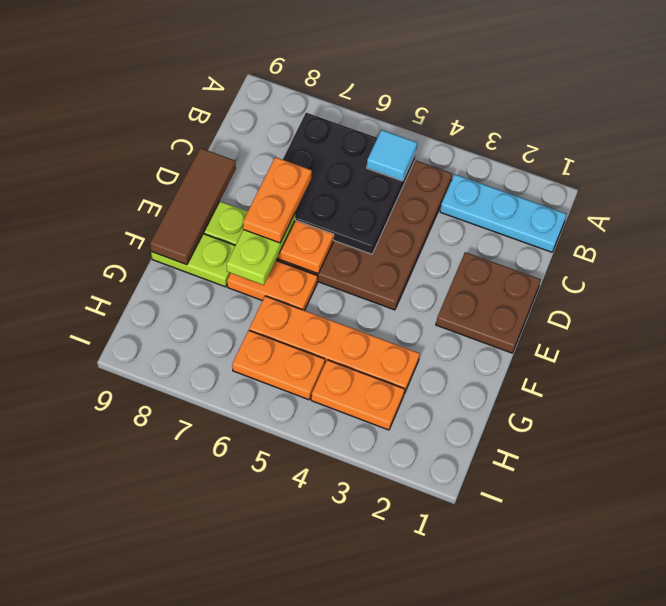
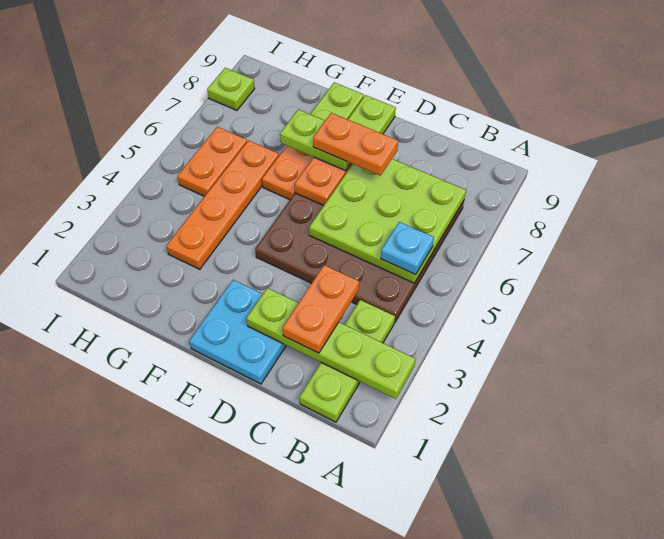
none -> lime plate A2:D2 level 2
cyan plate B1:B3 level 1 -> lime plate B1:B3 level 1
black plate B5:D7 level 2 -> lime plate B5:D7 level 2
cyan tile B5 level 3 -> cyan plate B5 level 3
brown plate D1:E2 level 1 -> cyan plate D1:E2 level 1
brown tile D9:F9 level 2 -> none
orange plate H3:H4 level 1 -> orange plate C2:C3 level 3
none -> lime plate I8 level 1

